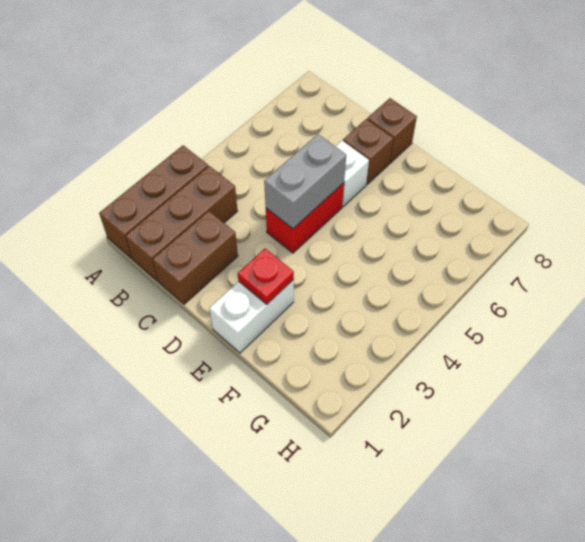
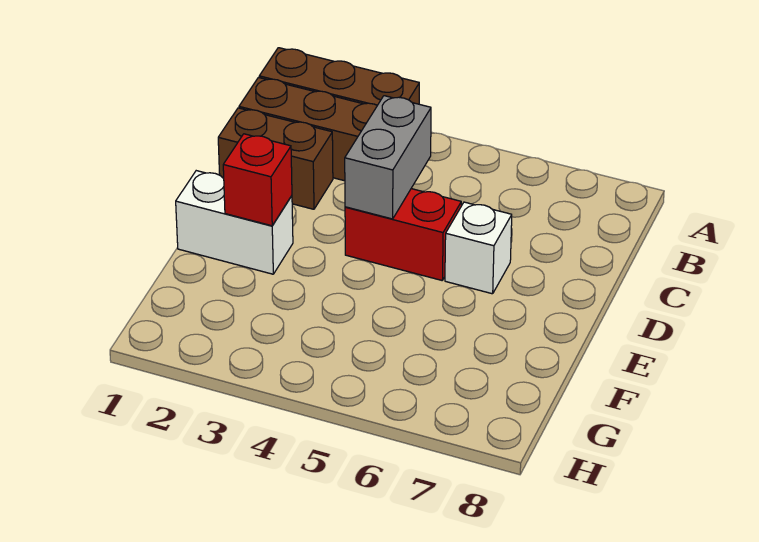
grey brick D4:D5 level 2 -> grey brick C4:D4 level 2
brown brick D7 level 1 -> none
brown brick D8 level 1 -> none
red plate E2 level 2 -> red brick E2 level 2

